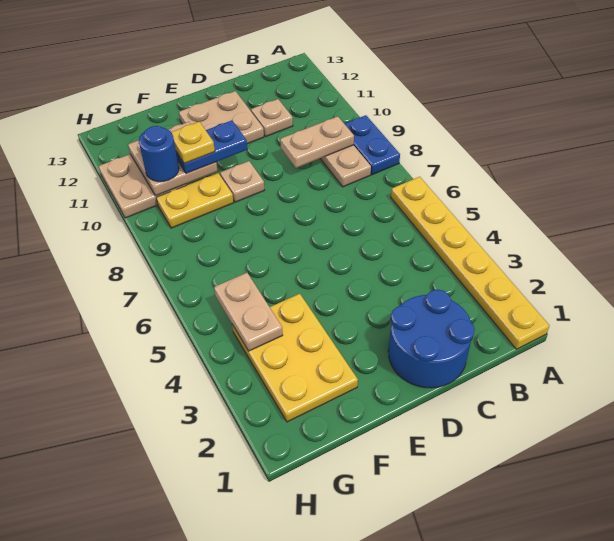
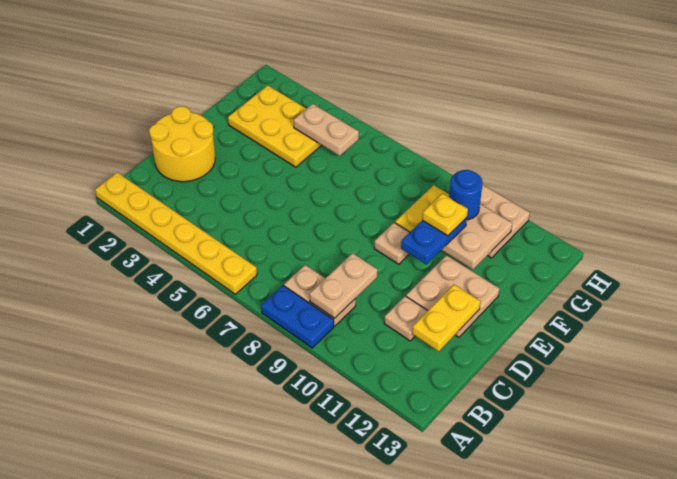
blue round brick C1:D2 level 1 -> yellow round brick C1:D2 level 1
none -> yellow plate C12:D12 level 2

